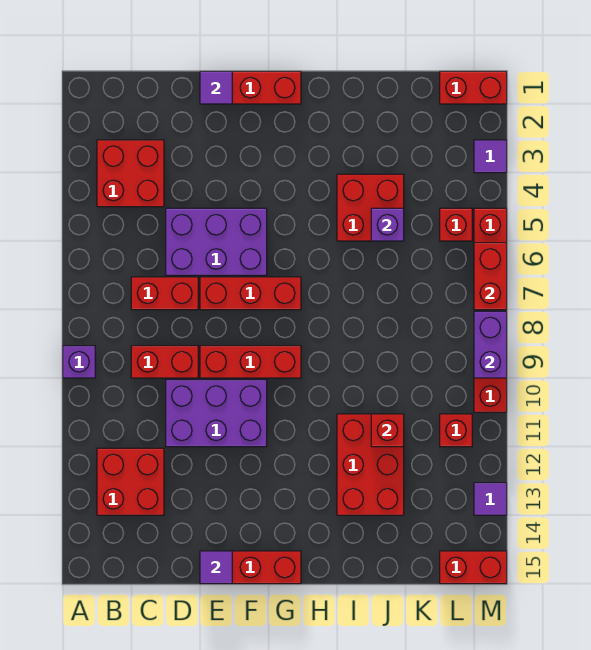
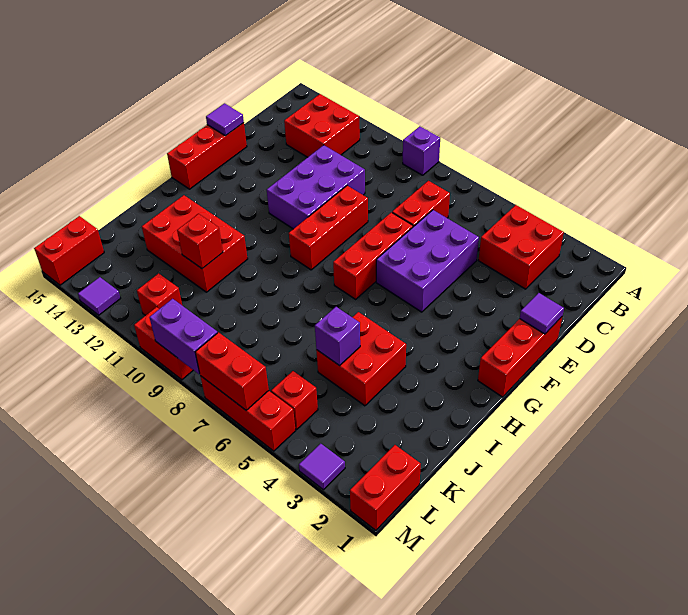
red brick C9:D9 level 1 -> none

